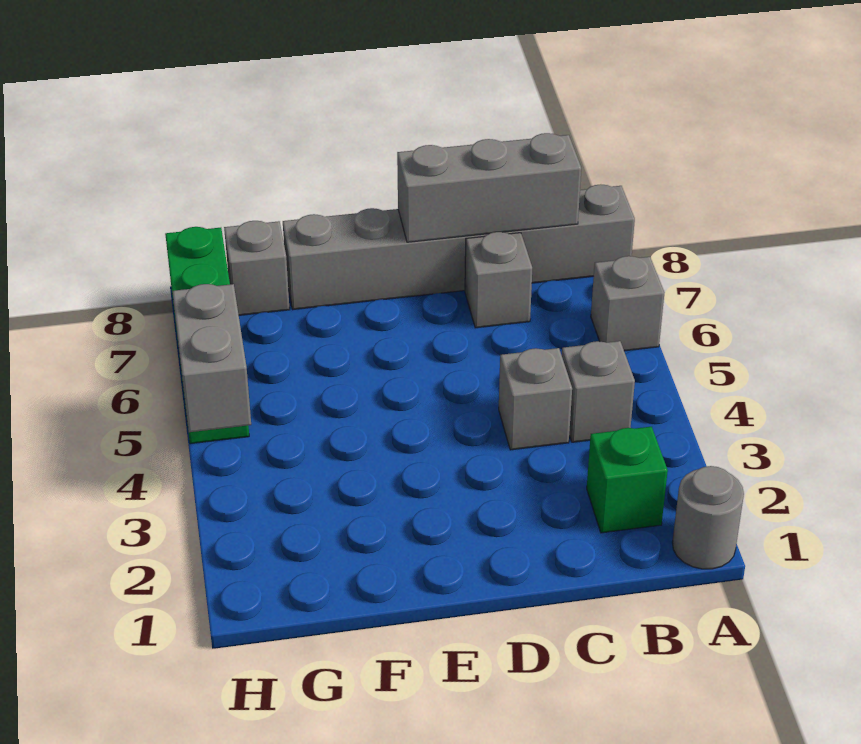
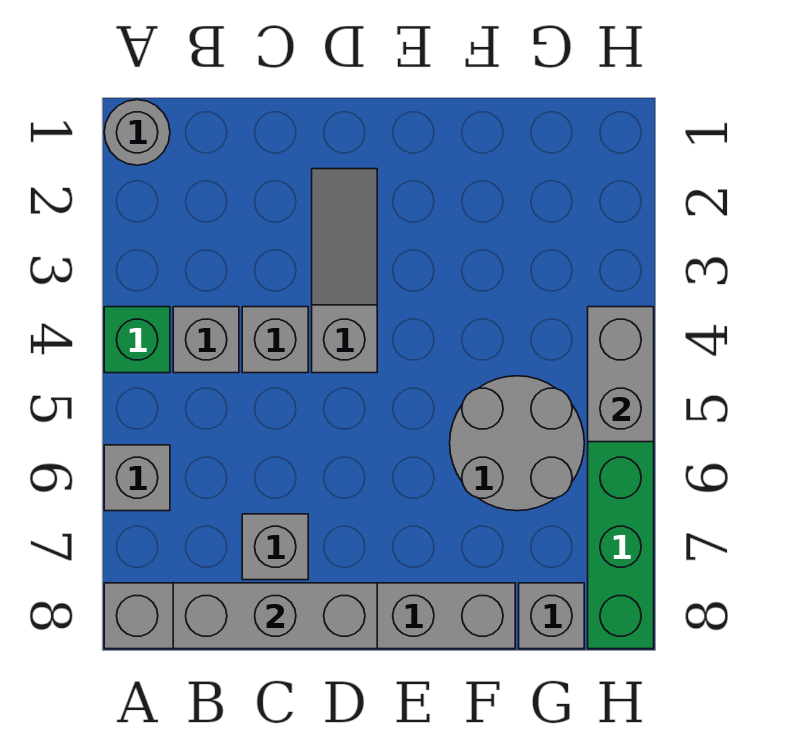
green brick B2 level 1 -> green brick A4 level 1
none -> grey slope D2:D4 level 1 top 4
none -> grey round brick F5:G6 level 1

